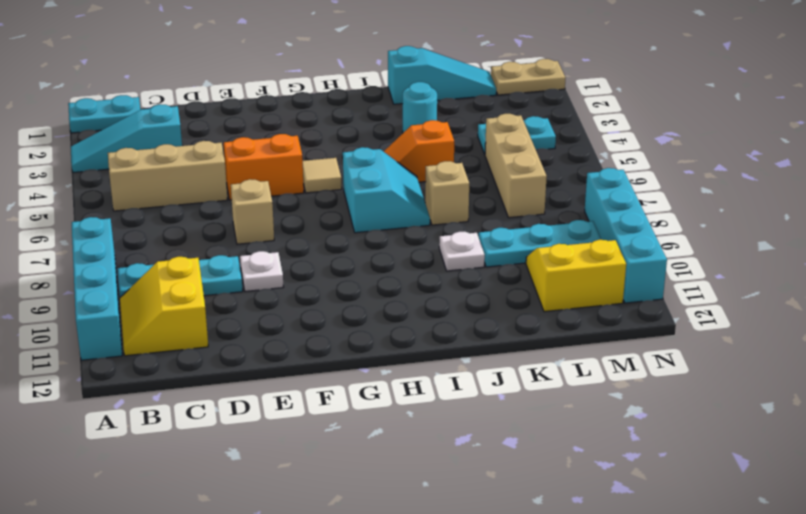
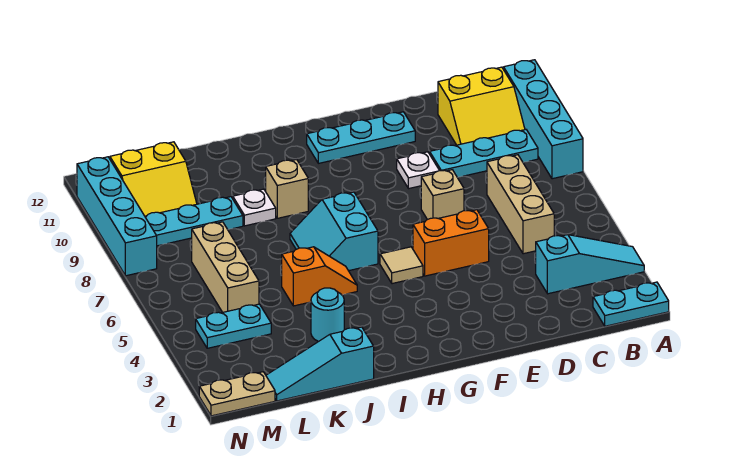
tan brick B5:D5 level 1 -> tan brick C5:C7 level 1
yellow slope B10:C11 level 1 top C -> yellow slope B10:C11 level 1 top 11
none -> cyan plate E11:G11 level 1
tan brick J7 level 1 -> tan brick I9 level 1

